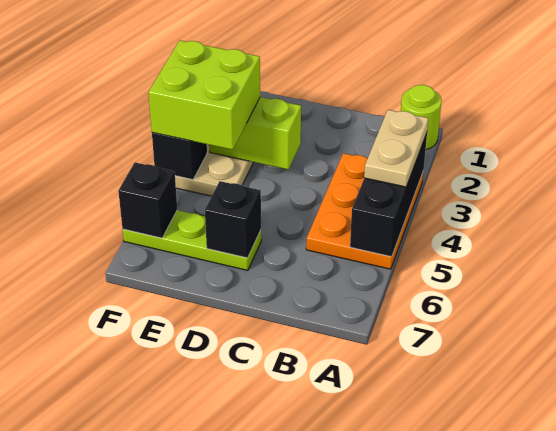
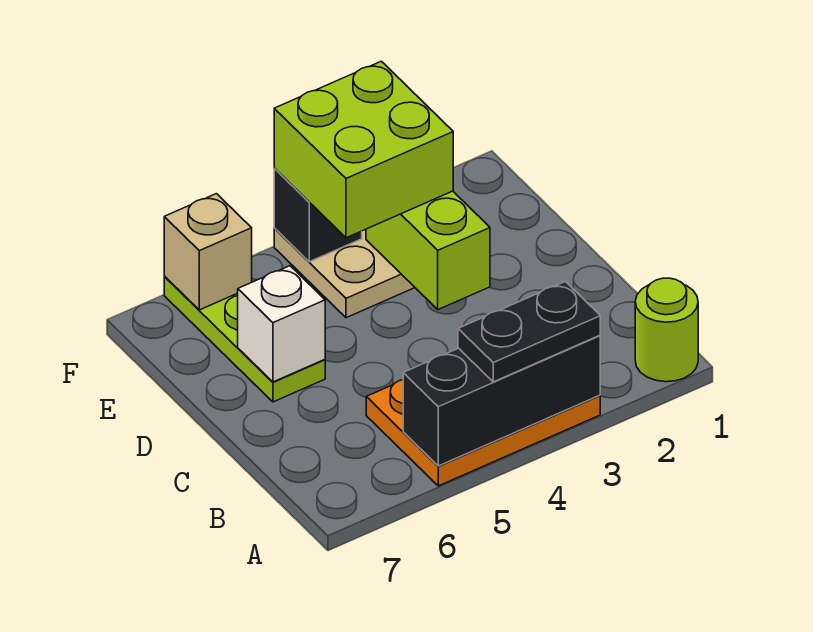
tan plate A3:A4 level 3 -> black plate A3:A4 level 3
black brick D6 level 2 -> white brick D6 level 2
black brick F6 level 2 -> tan brick F6 level 2

